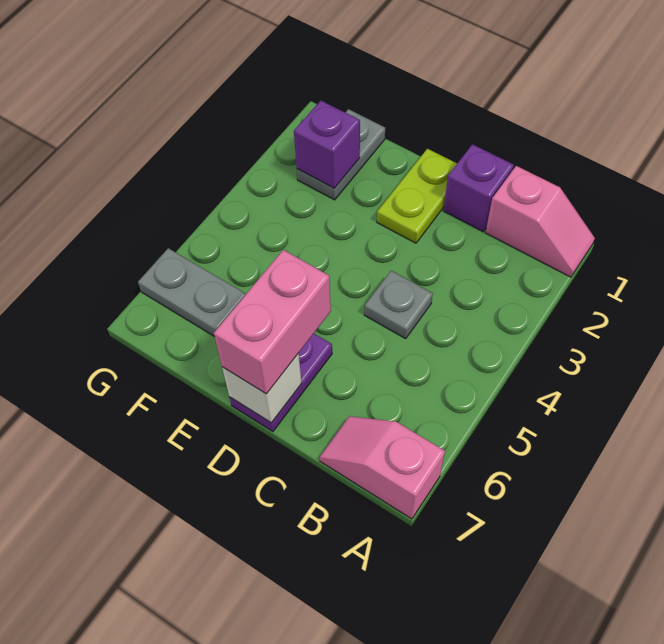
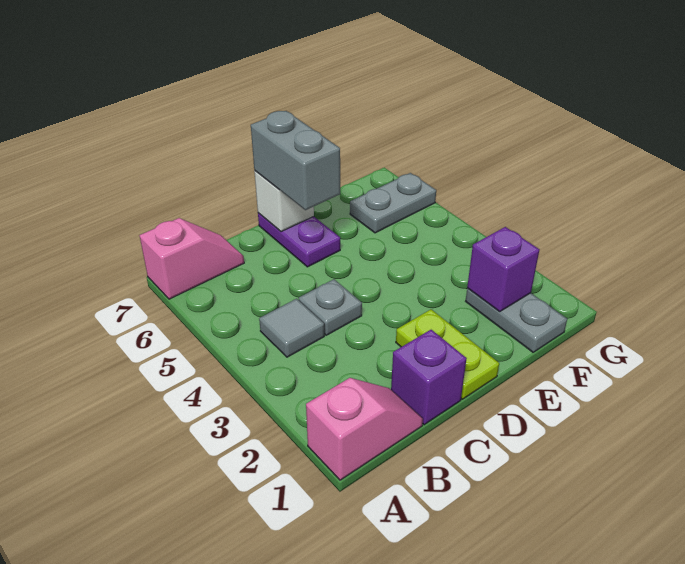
pink slope A1:B1 level 1 top B -> pink slope A1:B1 level 1 top A
none -> grey tile B4 level 1
pink brick D6:D7 level 3 -> grey brick D6:D7 level 3

